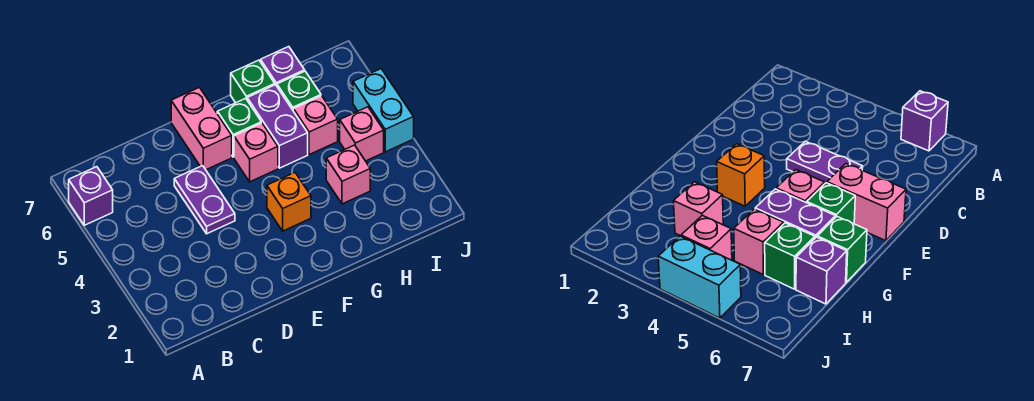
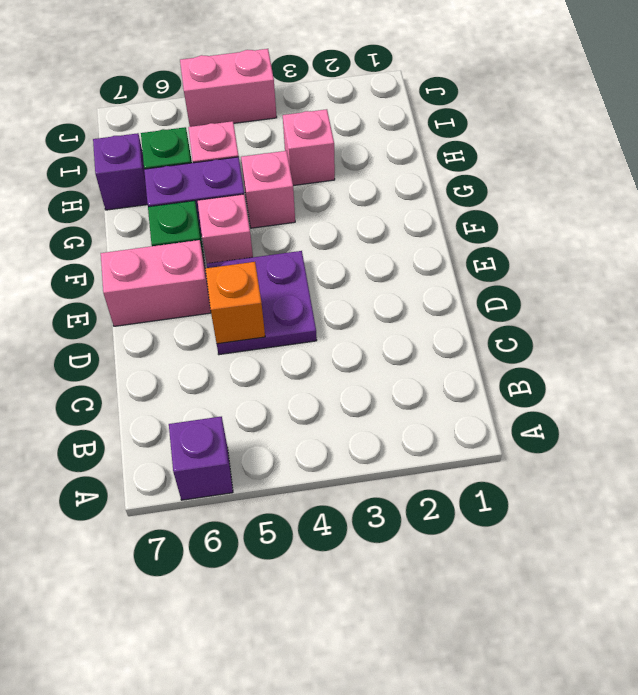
purple plate D4:D5 level 1 -> purple plate D4:E5 level 1
orange brick F3 level 1 -> orange brick D5 level 2
green brick G7 level 1 -> none
pink brick I4 level 1 -> pink brick G4 level 1
cyan brick J4:J5 level 1 -> pink brick J4:J5 level 1

